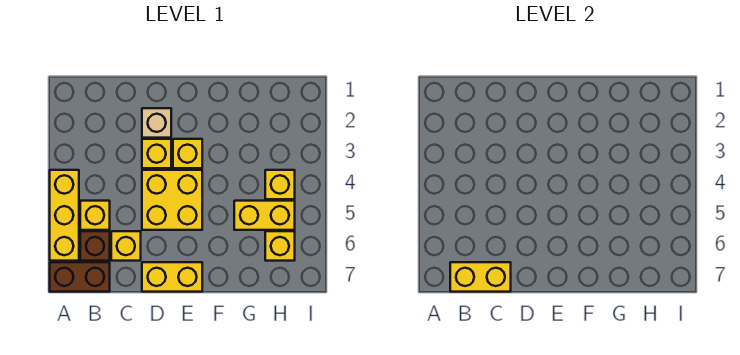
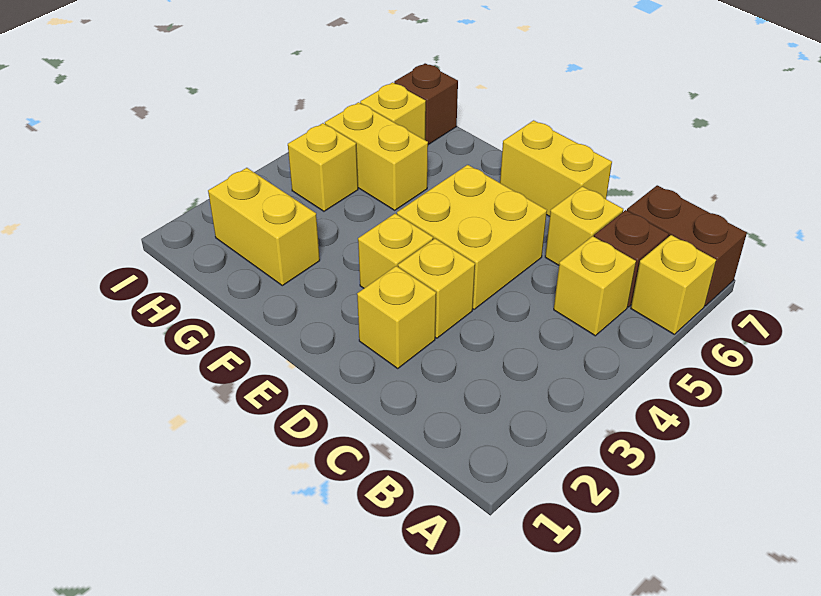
yellow brick A4:A6 level 1 -> yellow brick A6 level 1
yellow brick B7:C7 level 2 -> yellow brick G2:H2 level 1
tan brick D2 level 1 -> yellow brick D2 level 1
none -> brown brick H7 level 1

